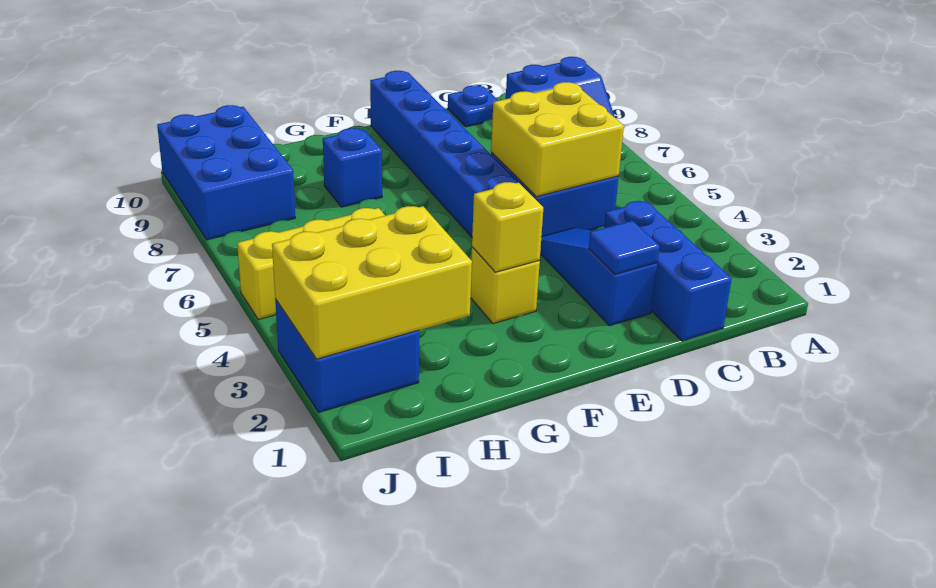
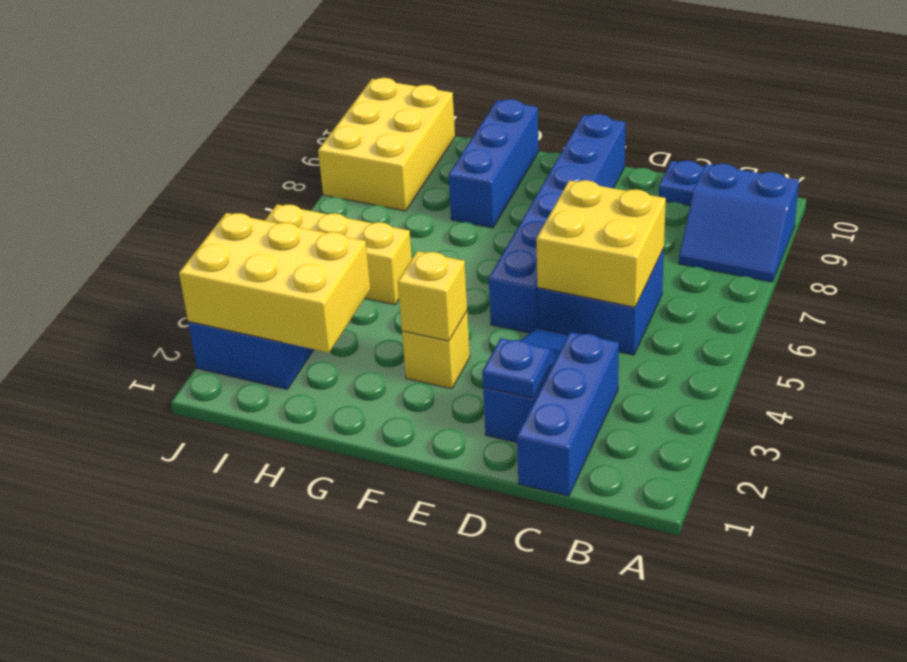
blue tile D2 level 2 -> blue plate D2 level 2
blue brick G8 level 1 -> blue brick G8:G10 level 1
blue brick I8:J10 level 1 -> yellow brick I8:J10 level 1

